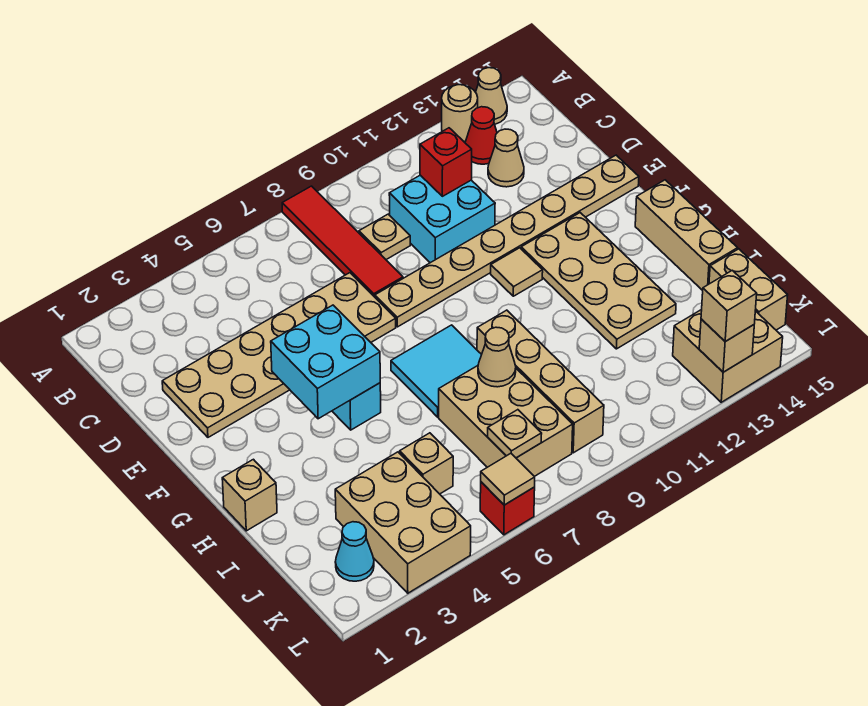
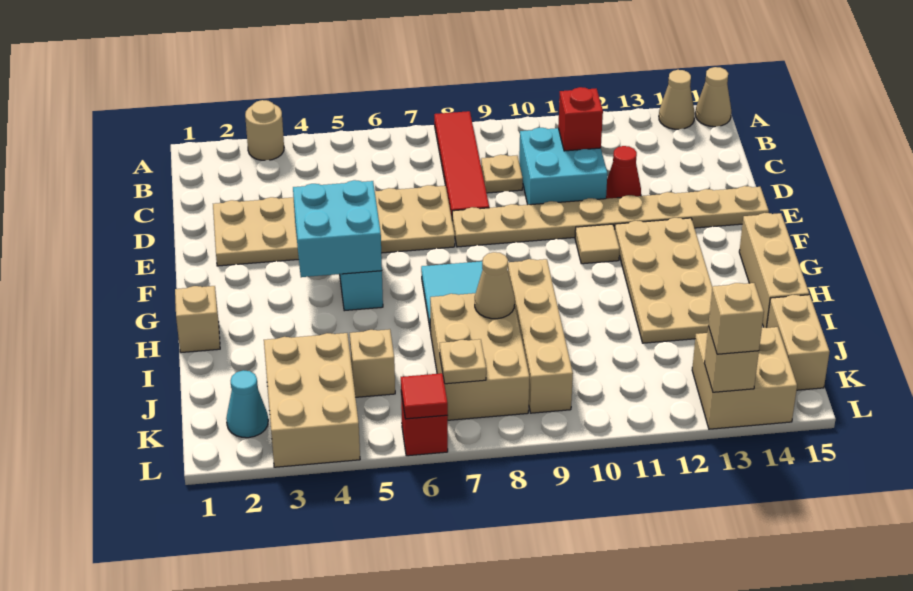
tan round brick A13 level 1 -> tan round brick A3 level 1
red cone B13 level 1 -> red cone D12 level 1
tan cone C13 level 1 -> tan cone A15 level 1
tan tile L6 level 2 -> red tile L6 level 2

